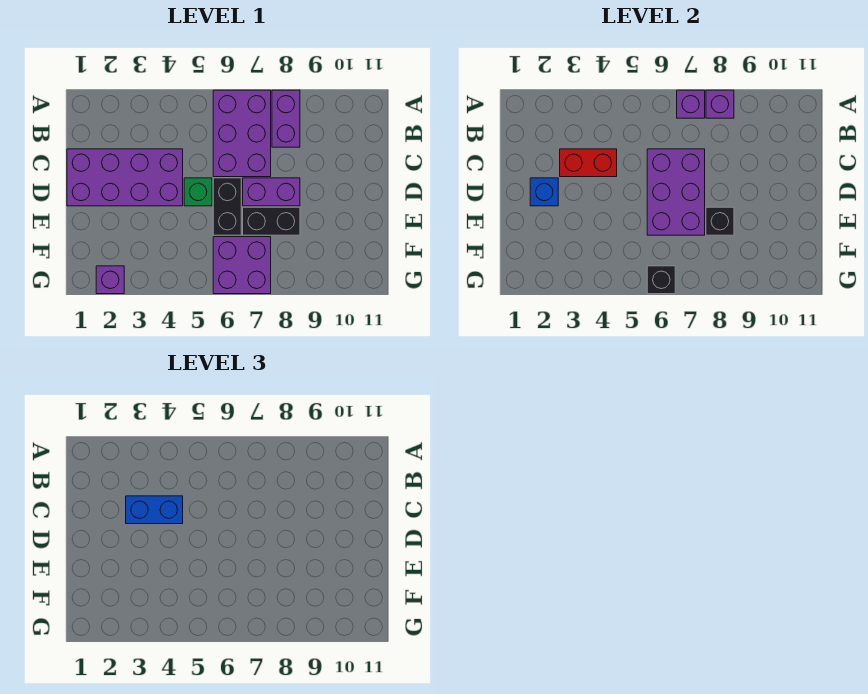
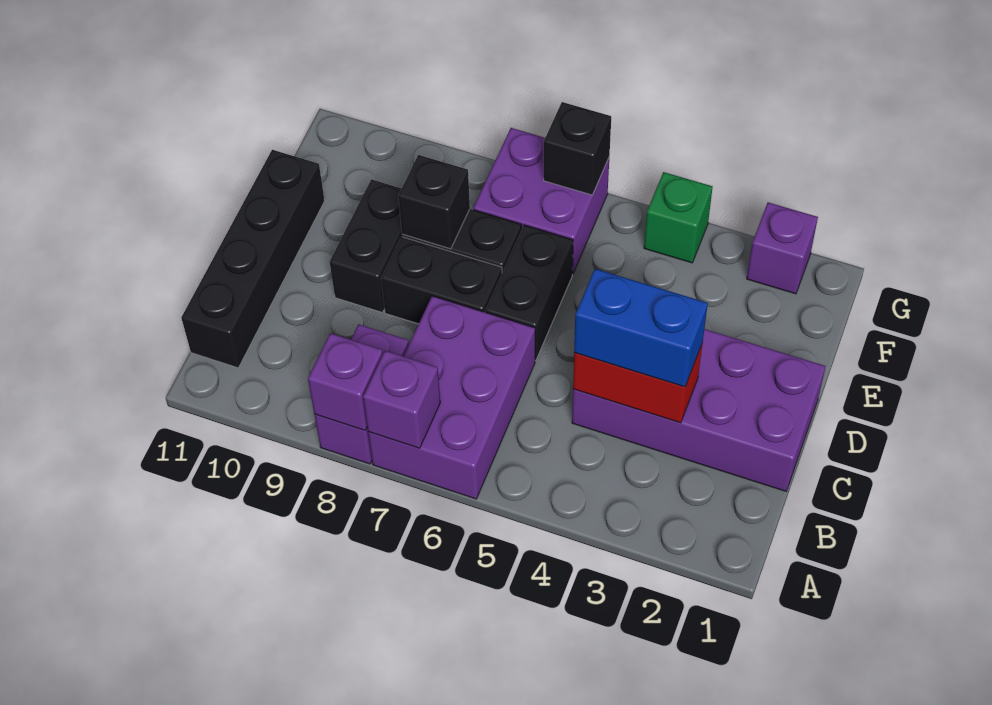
none -> black brick B11:E11 level 1
purple brick C6:E7 level 2 -> none
blue brick D2 level 2 -> none
green brick D5 level 1 -> green brick G4 level 1
purple brick D7:D8 level 1 -> black brick D7:D8 level 1
none -> black brick D9:E9 level 1

